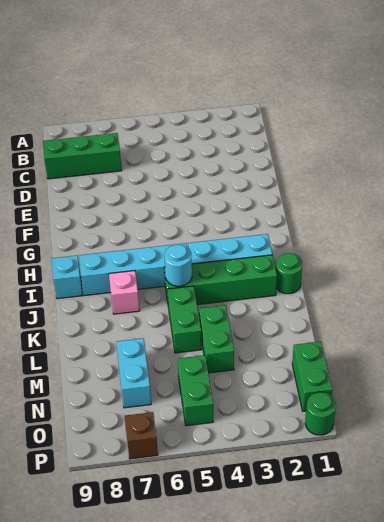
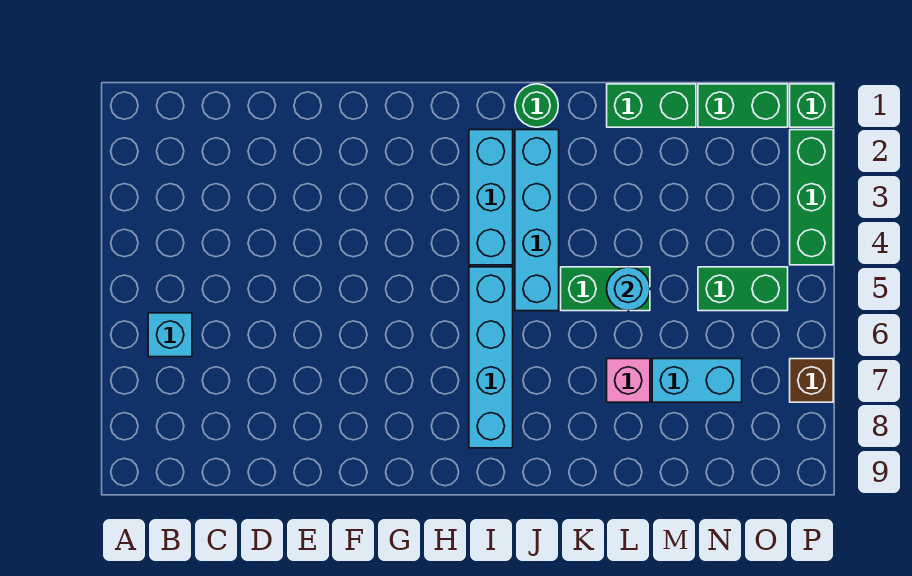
green brick C7:C9 level 1 -> green brick P2:P4 level 1
cyan brick I9 level 1 -> cyan brick B6 level 1
green brick J2:J5 level 1 -> cyan brick J2:J5 level 1
cyan round brick J5 level 2 -> cyan round brick L5 level 2
pink brick J7 level 1 -> pink brick L7 level 1
green brick L4:M4 level 1 -> green brick L1:M1 level 1
green round brick P1 level 1 -> green brick P1 level 1

